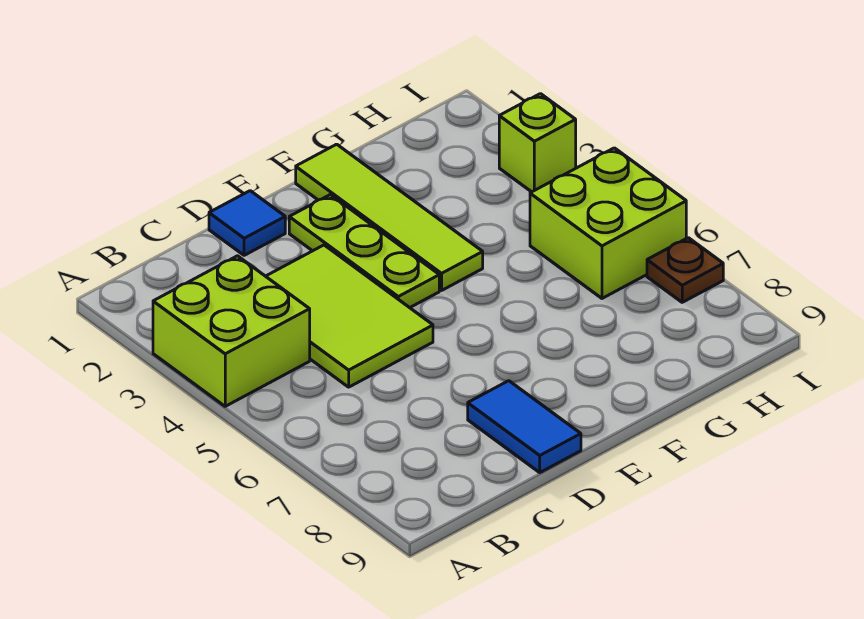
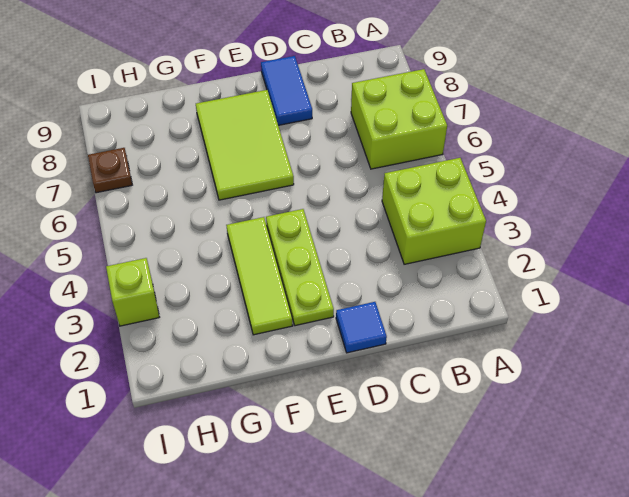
lime tile C3:D5 level 1 -> lime tile E6:F8 level 1
lime tile F1:F4 level 1 -> lime tile F2:F4 level 1
lime brick H5:I6 level 1 -> lime brick A6:B7 level 1

